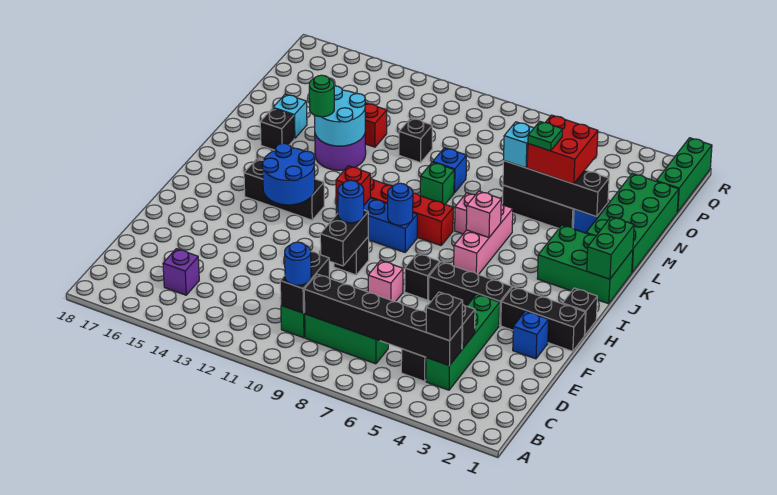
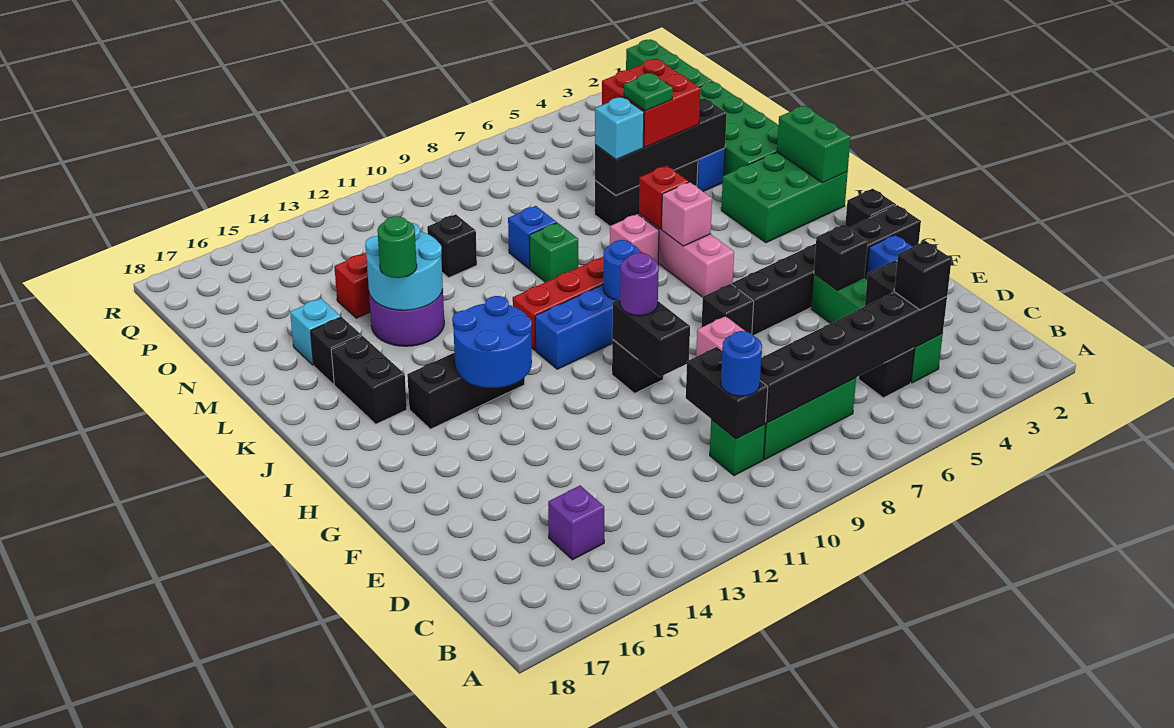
none -> black brick F4 level 2
blue round brick G10 level 3 -> purple round brick G10 level 3
red brick I11 level 2 -> red brick K6 level 2
none -> black brick J16:K16 level 1

